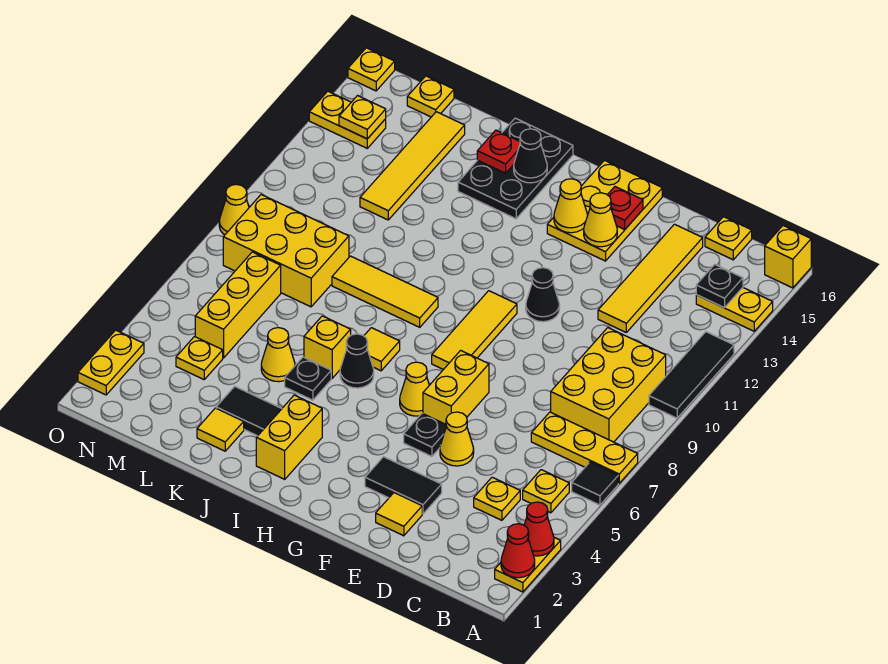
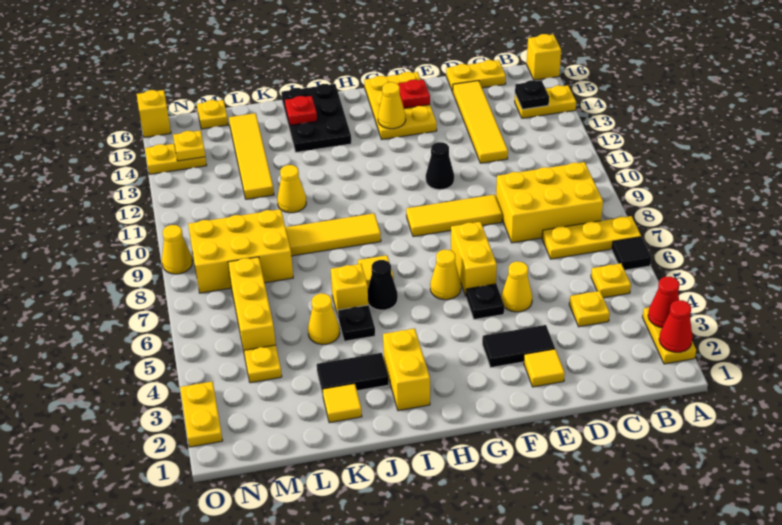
black tile A10:A12 level 1 -> none
yellow brick B8:C10 level 1 -> yellow brick B8:D9 level 1
yellow plate C16 level 1 -> yellow plate C16:D16 level 1
yellow cone F14 level 2 -> yellow cone K11 level 1
yellow tile G8:G10 level 1 -> yellow tile E9:G9 level 1
black cone I15 level 2 -> none
yellow plate O16 level 1 -> yellow brick O16 level 1

